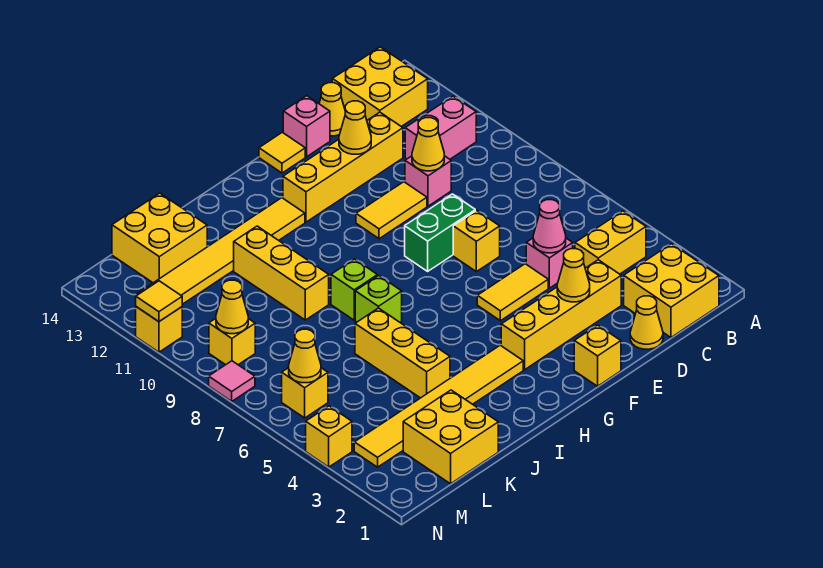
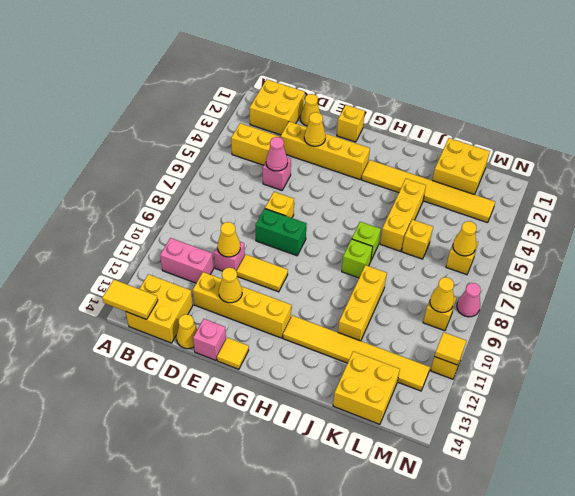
yellow tile E5:F5 level 1 -> yellow tile A14:B14 level 2
yellow brick N4 level 1 -> yellow brick K6 level 1
pink tile N8 level 1 -> pink cone N8 level 1

